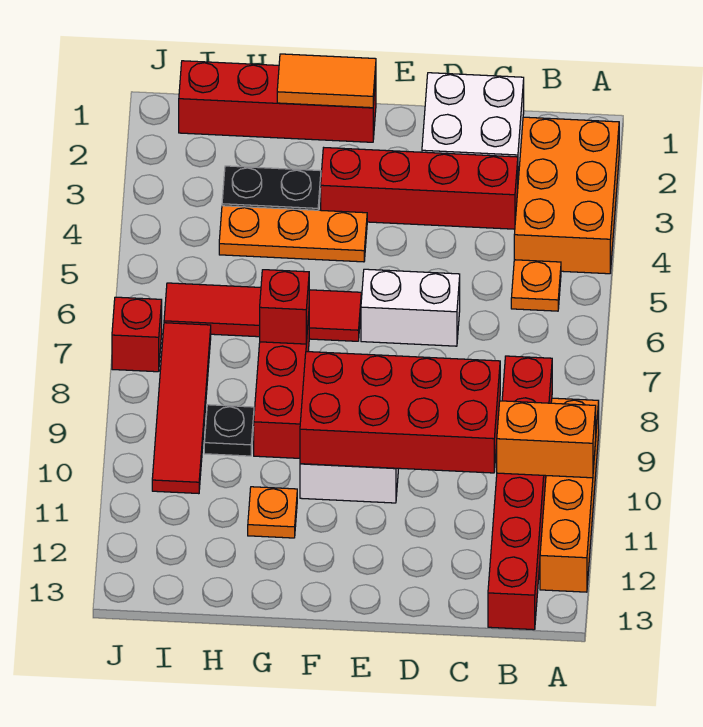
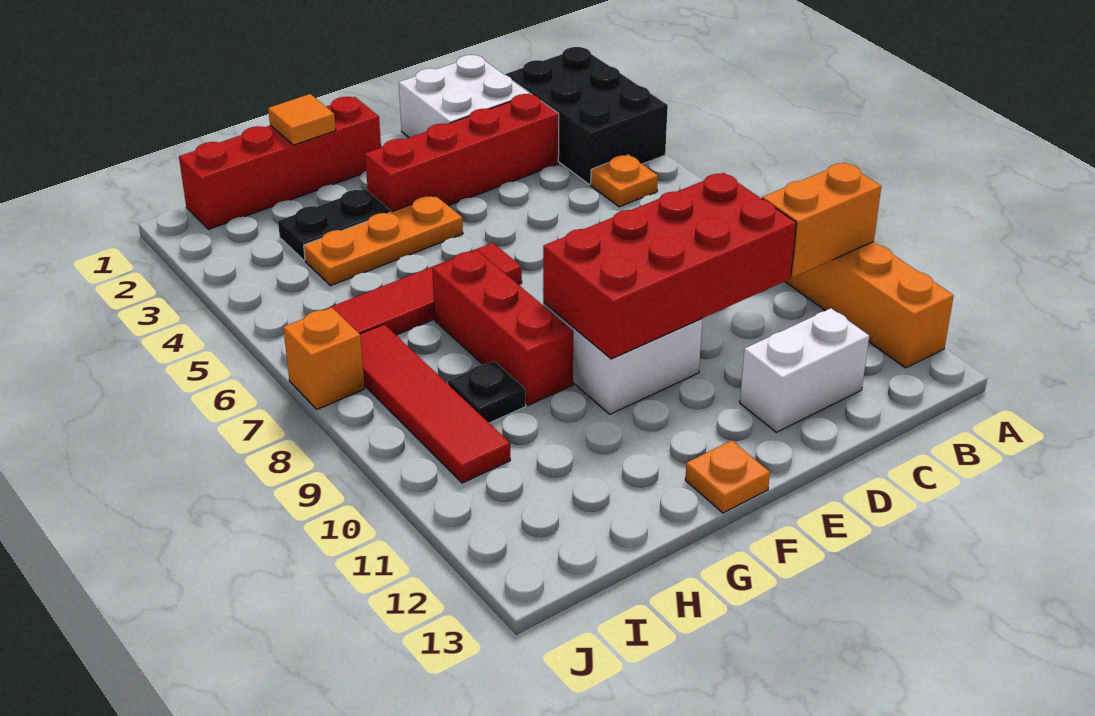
orange brick A2:B4 level 1 -> black brick A2:B4 level 1
red brick B8:B13 level 1 -> none
white brick D6:E6 level 1 -> white brick C12:D12 level 1
orange tile F1:G1 level 2 -> orange tile G1 level 2
red brick G7 level 2 -> none
orange plate G11 level 1 -> orange plate F13 level 1
red brick J7 level 1 -> orange brick J7 level 1

